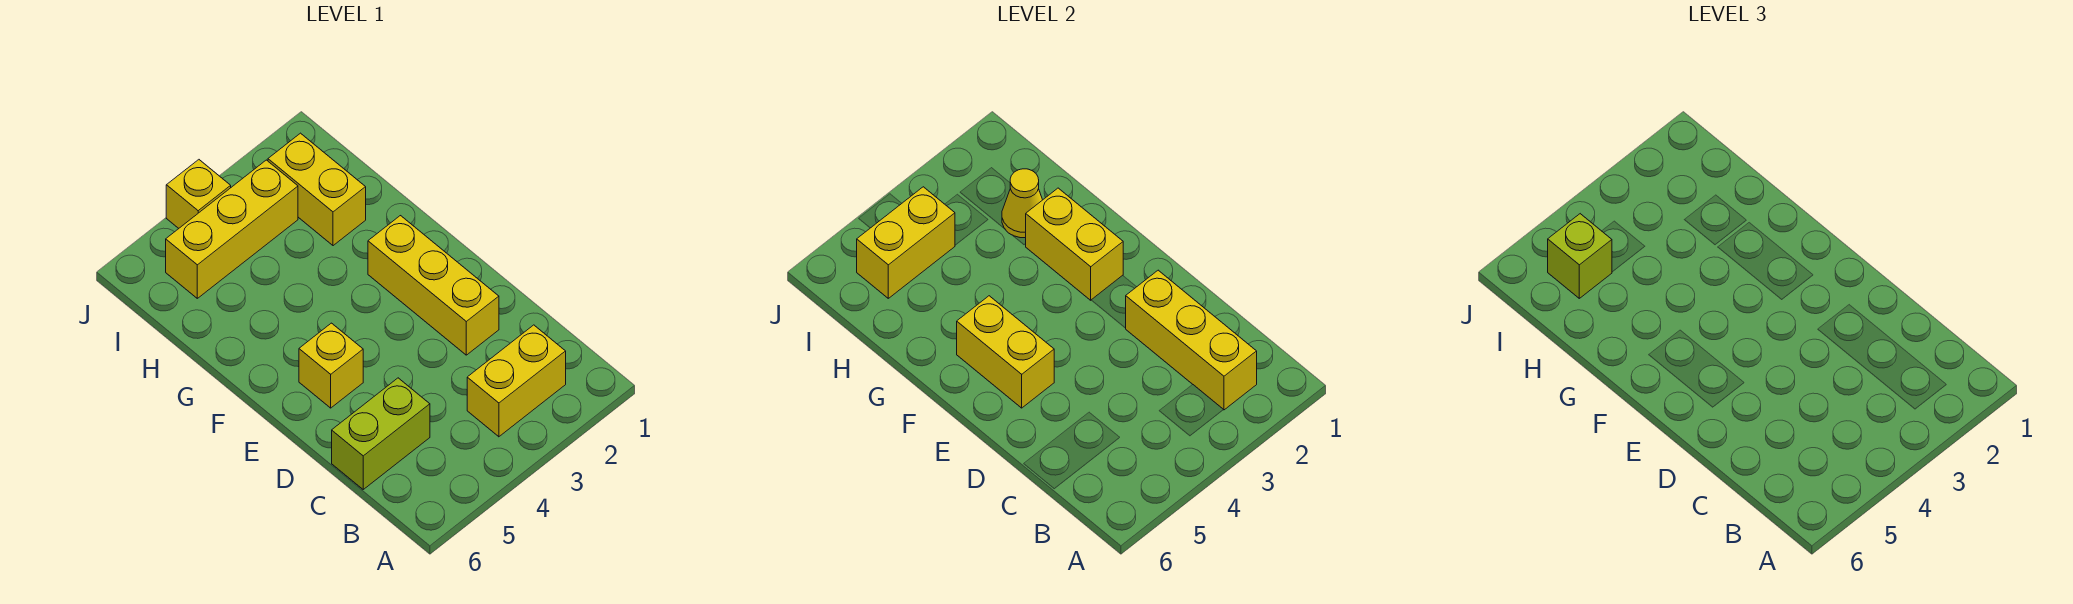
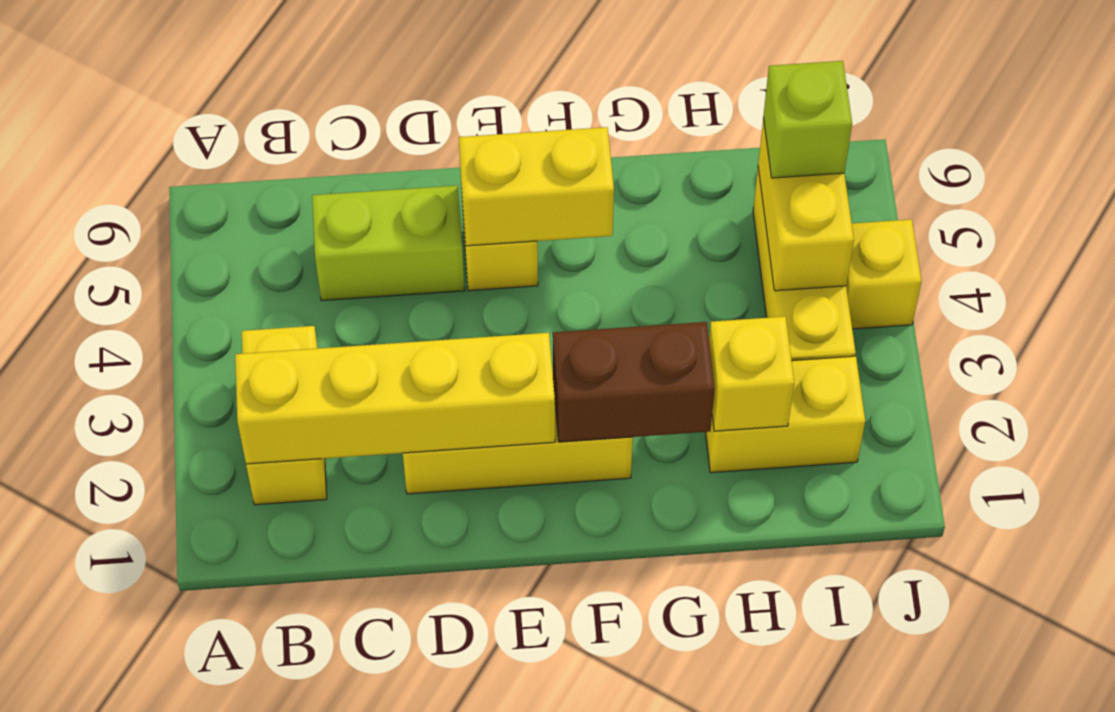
yellow brick B2:D2 level 2 -> yellow brick B2:E2 level 2
lime brick C5:C6 level 1 -> lime brick C5:D5 level 1
yellow brick F2:G2 level 2 -> brown brick F2:G2 level 2
yellow cone H2 level 2 -> yellow brick H2 level 2

